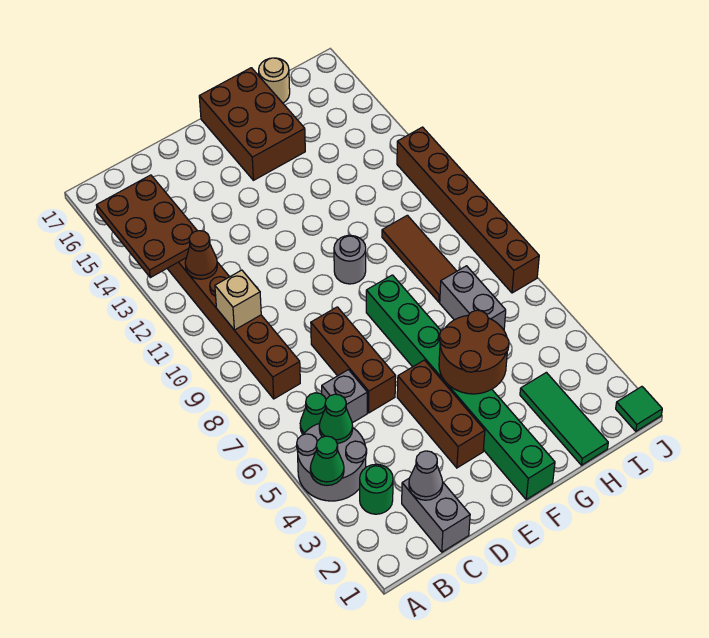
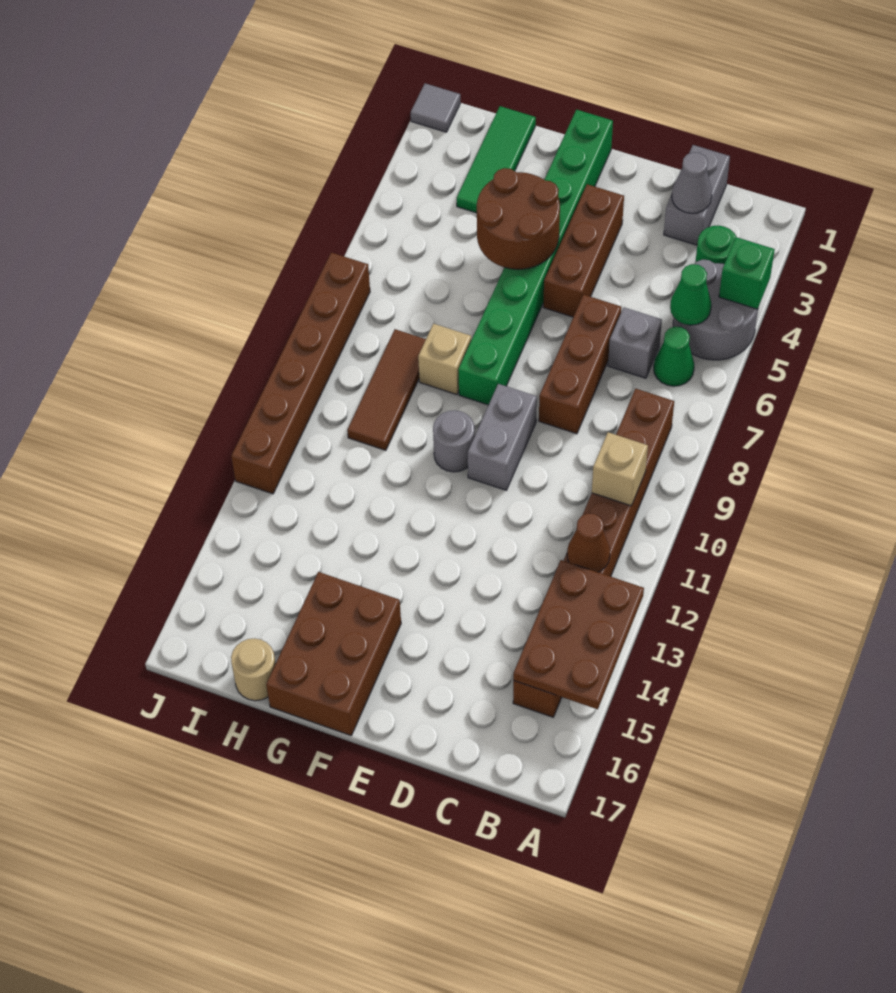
green cone A4 level 2 -> green brick A4 level 2
none -> tan brick G8 level 1
grey brick H6:H7 level 1 -> grey brick E9:E10 level 1
green tile J1 level 1 -> grey tile J1 level 1

